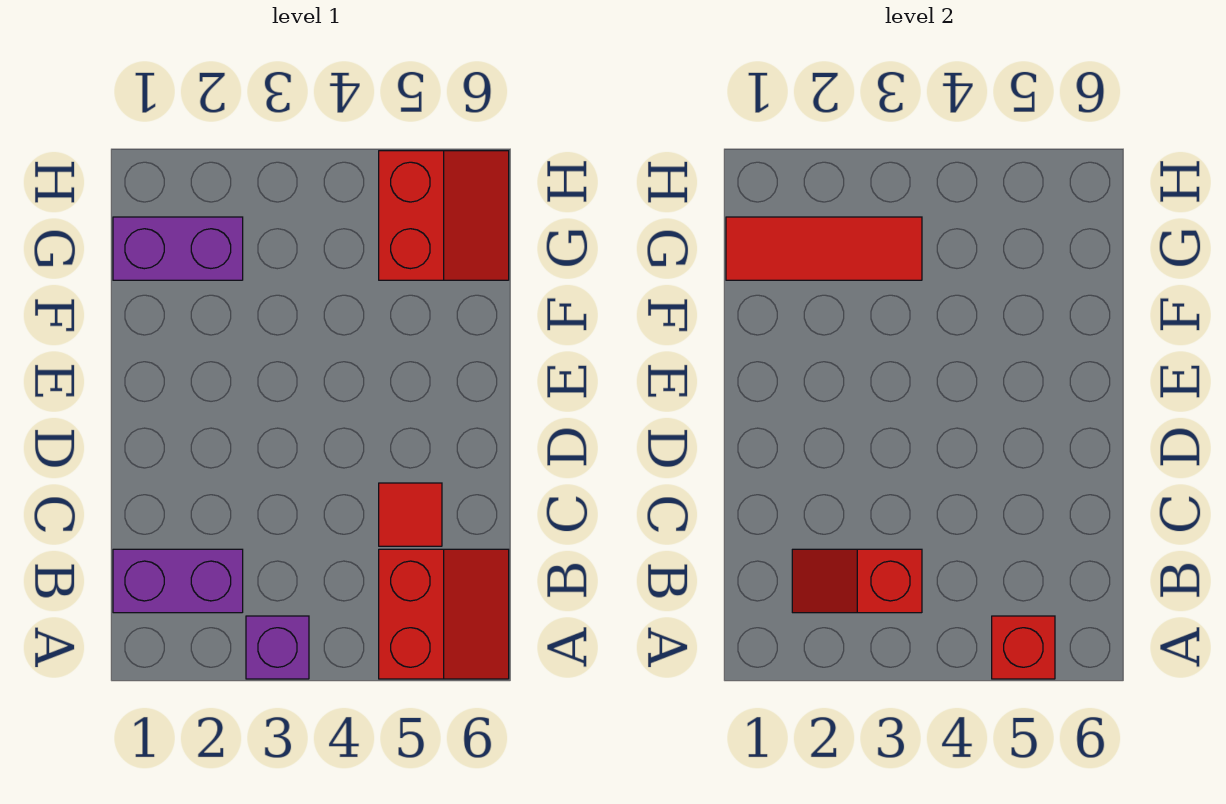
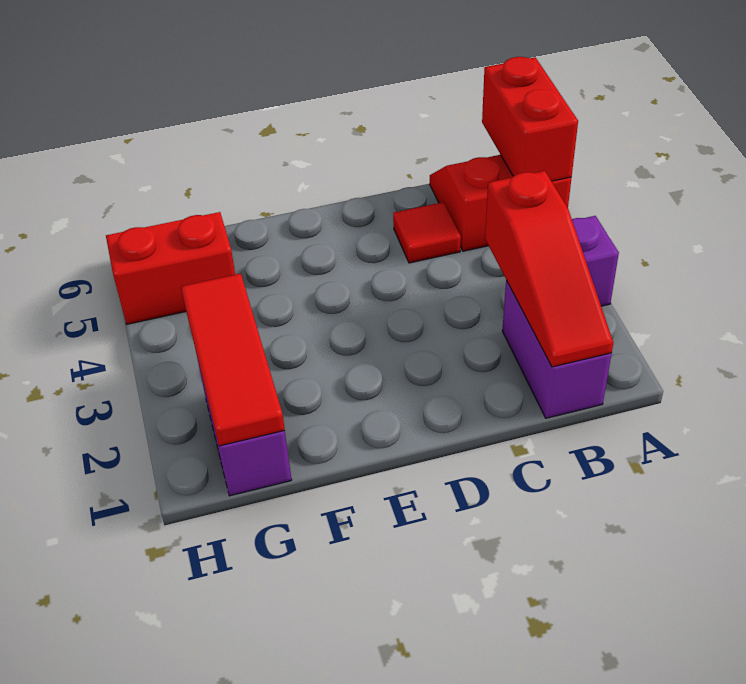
red brick A5 level 2 -> red brick A5:A6 level 2
red slope B2:B3 level 2 top 3 -> red slope B1:B3 level 2 top 3

